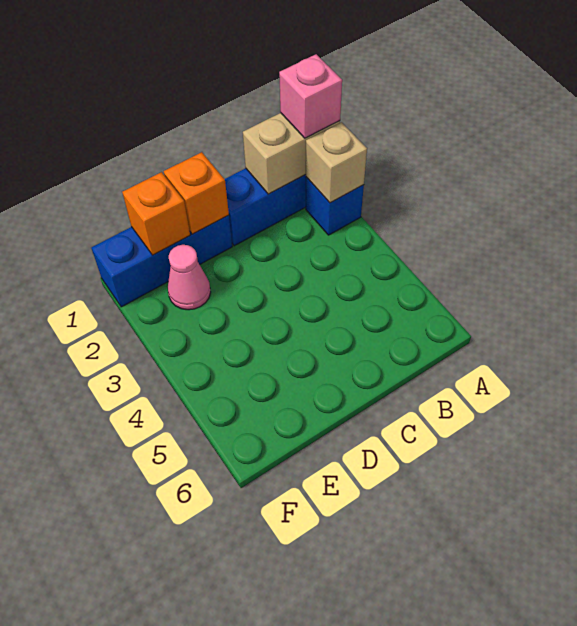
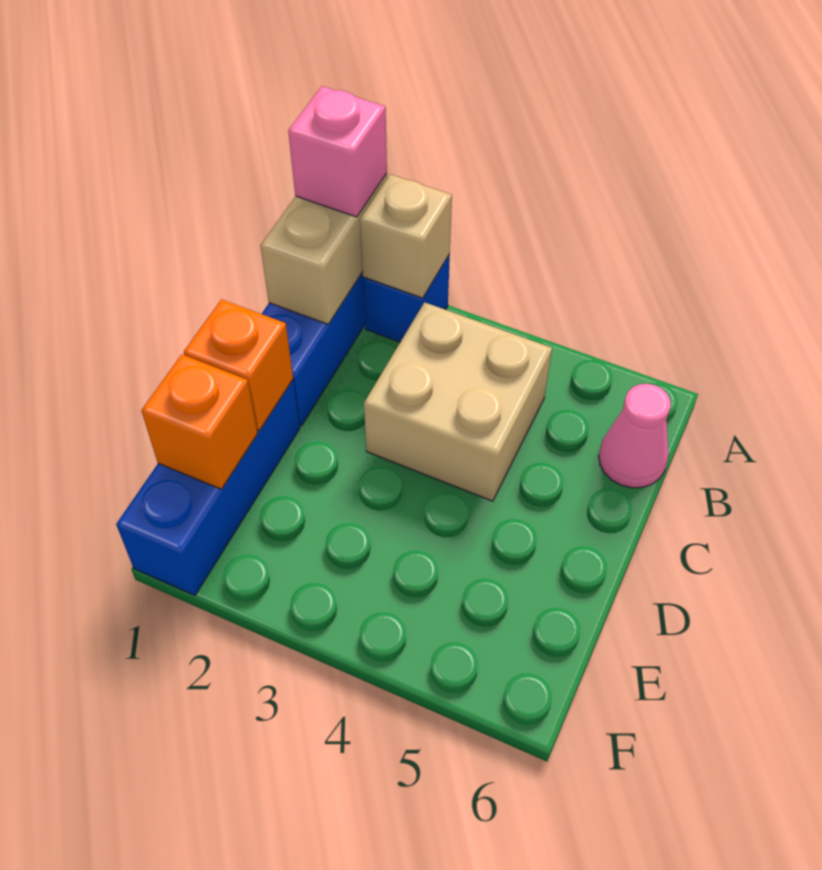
none -> tan brick B3:C4 level 1
pink cone E2 level 1 -> pink cone B6 level 1

